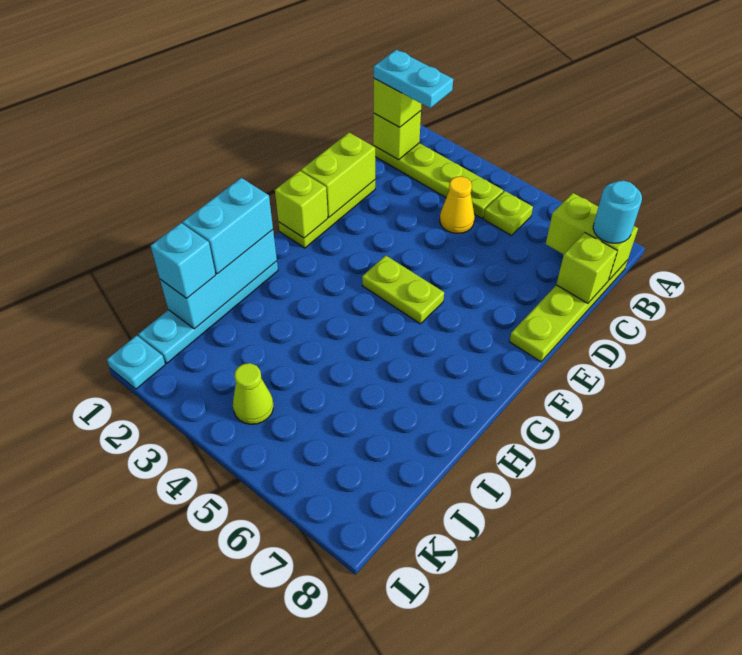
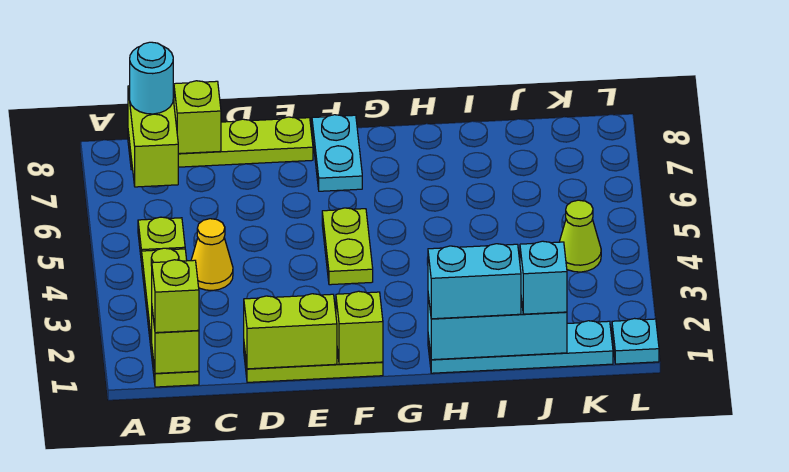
cyan plate B1:B2 level 4 -> cyan plate F7:F8 level 1

